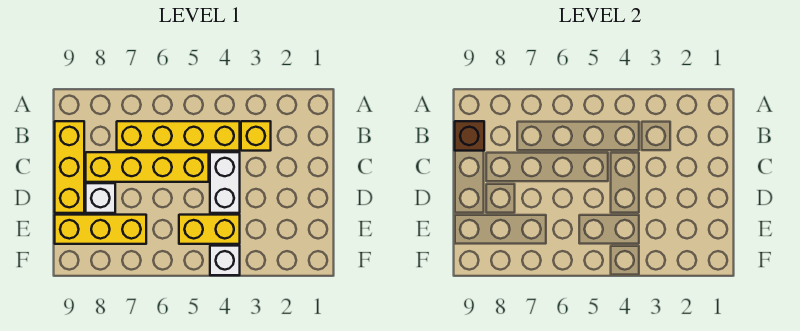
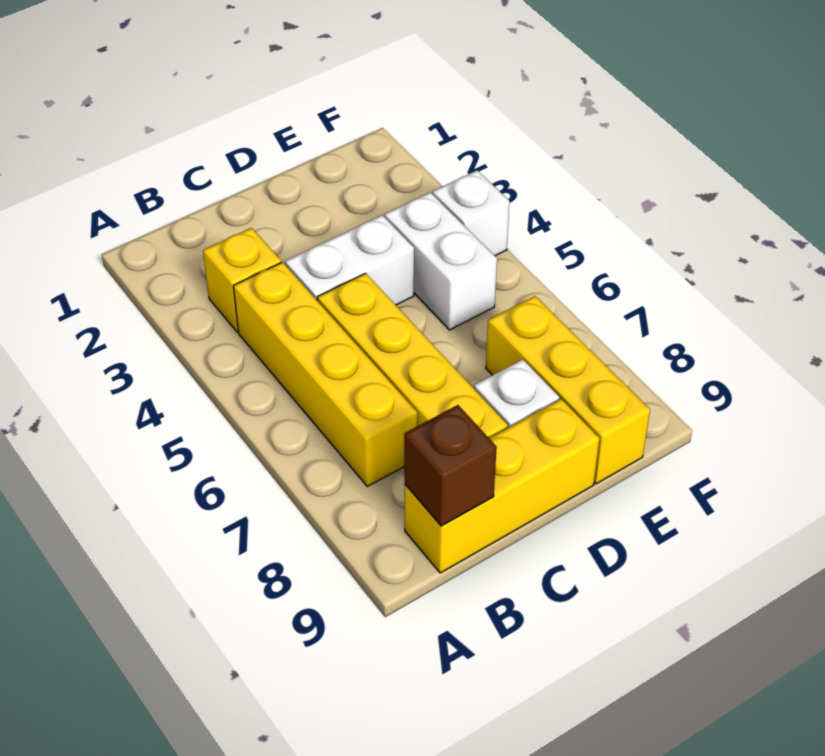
yellow brick E4:E5 level 1 -> white brick E4:E5 level 1

